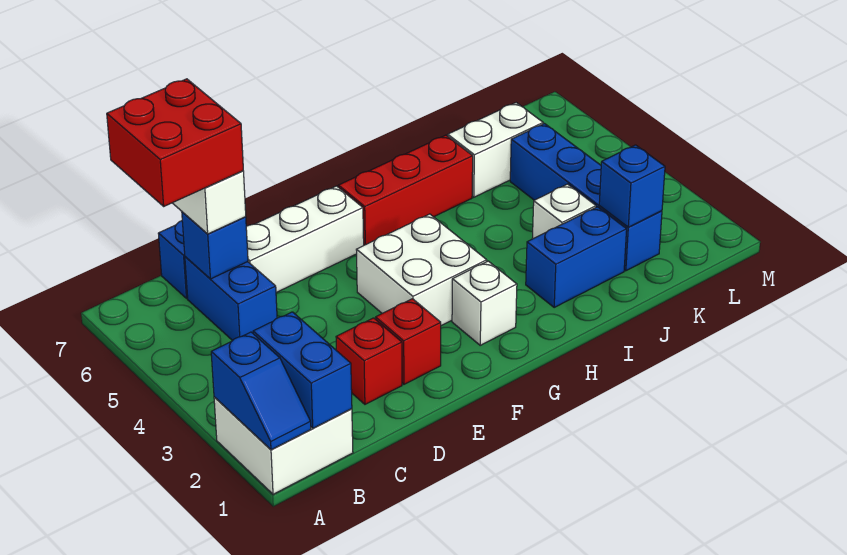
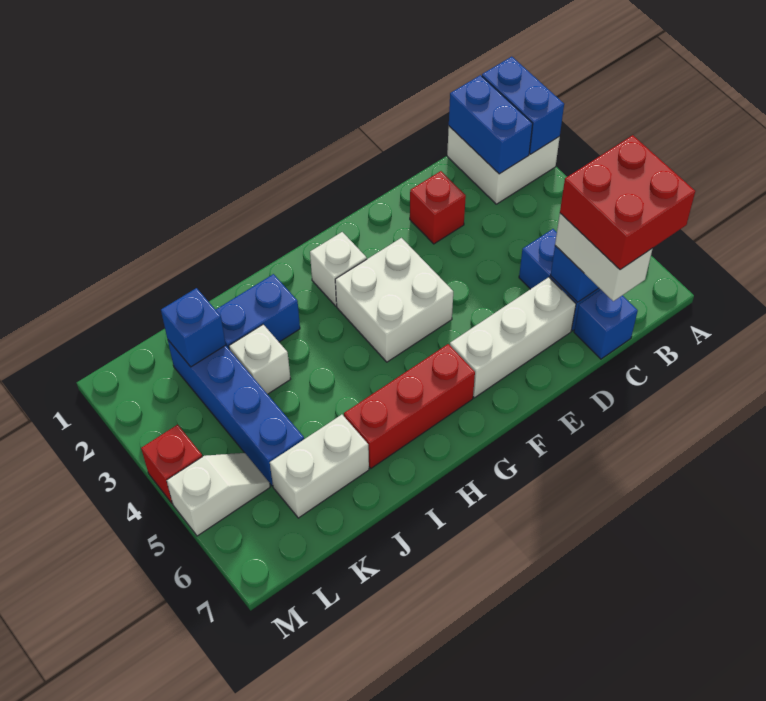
blue slope A1:A2 level 2 top 2 -> blue brick A1:A2 level 2
red brick E2 level 1 -> red brick M4 level 1
none -> white slope L5:M5 level 1 top M

